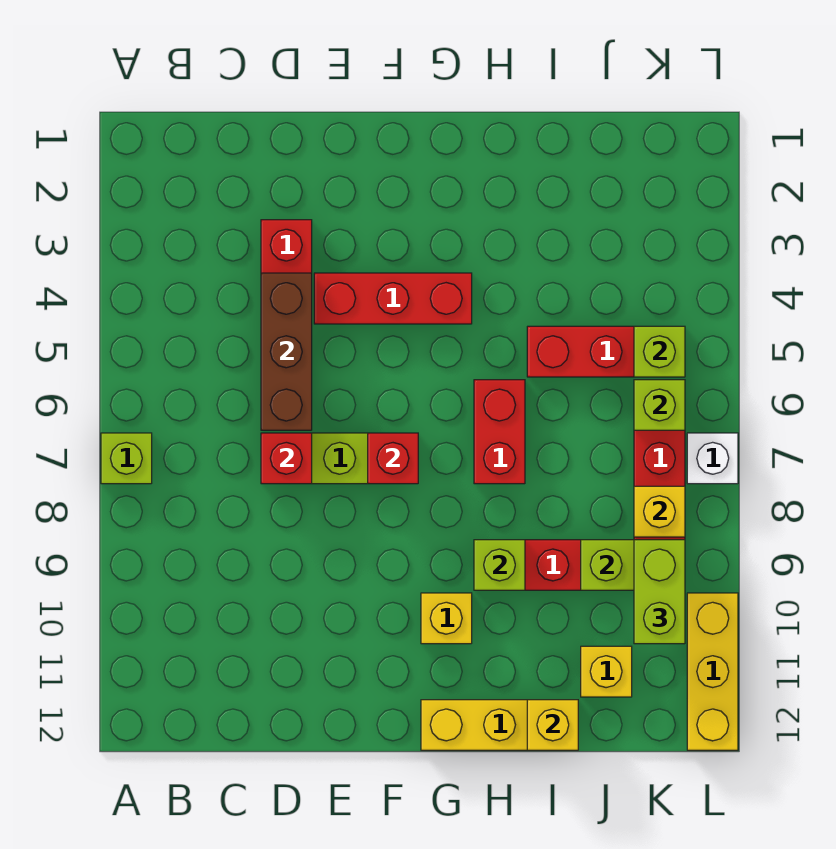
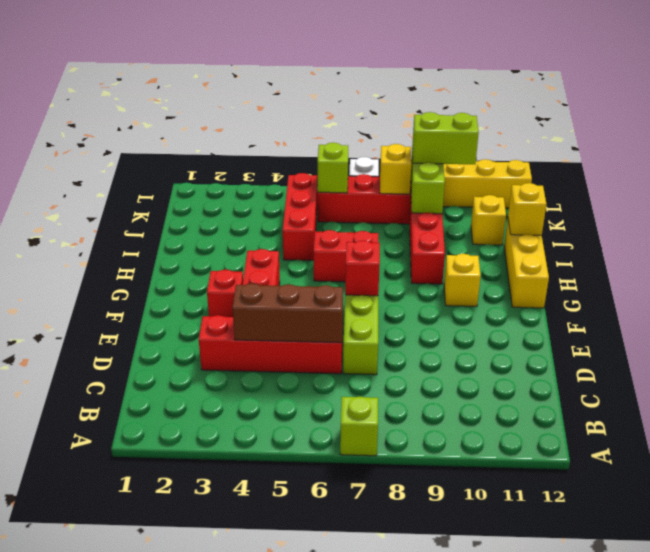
red brick D7 level 2 -> red brick F3 level 1
lime brick H9 level 2 -> none
lime brick K5 level 2 -> none

